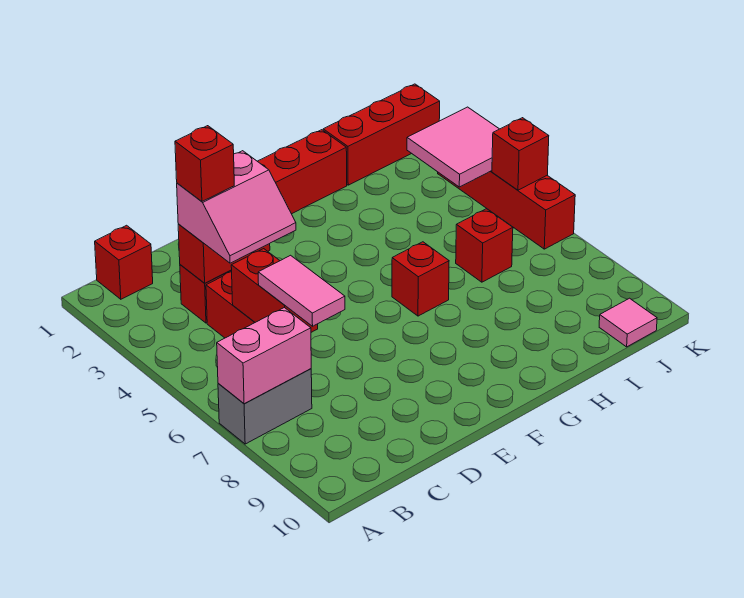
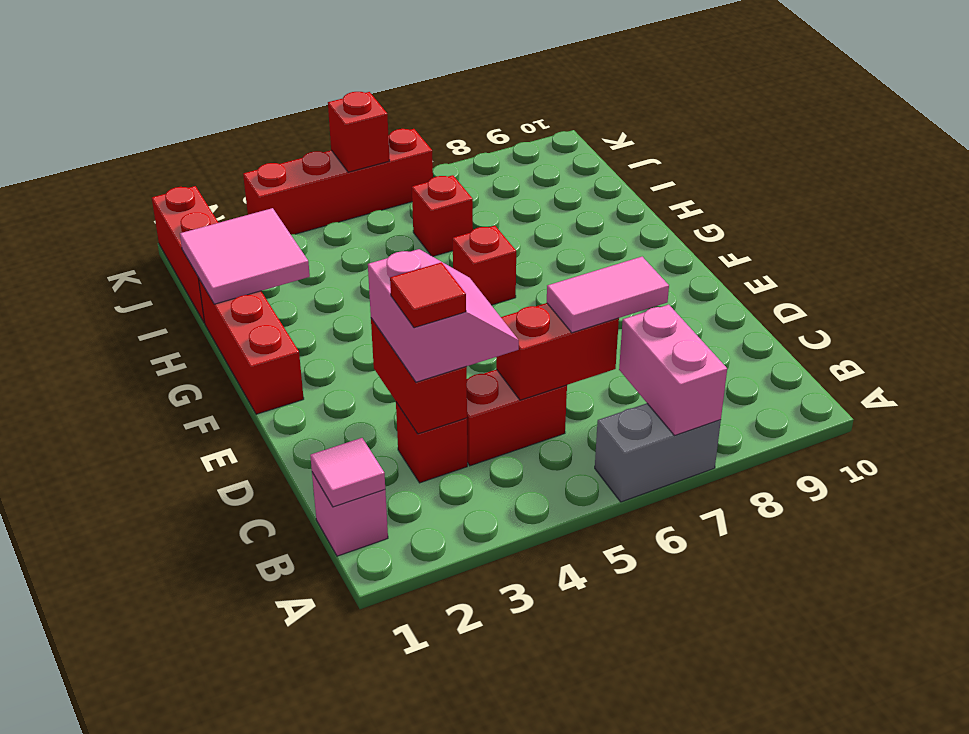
grey brick A7:B7 level 1 -> grey brick A6:A7 level 1
red brick B1 level 1 -> pink brick B1 level 1
red brick C3 level 4 -> red tile C3 level 4
pink tile J3:K4 level 2 -> pink tile H1:I2 level 2
pink tile J10 level 1 -> pink tile B1 level 2

